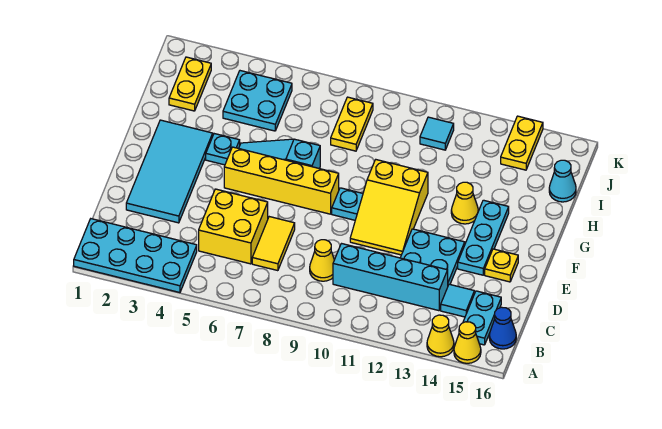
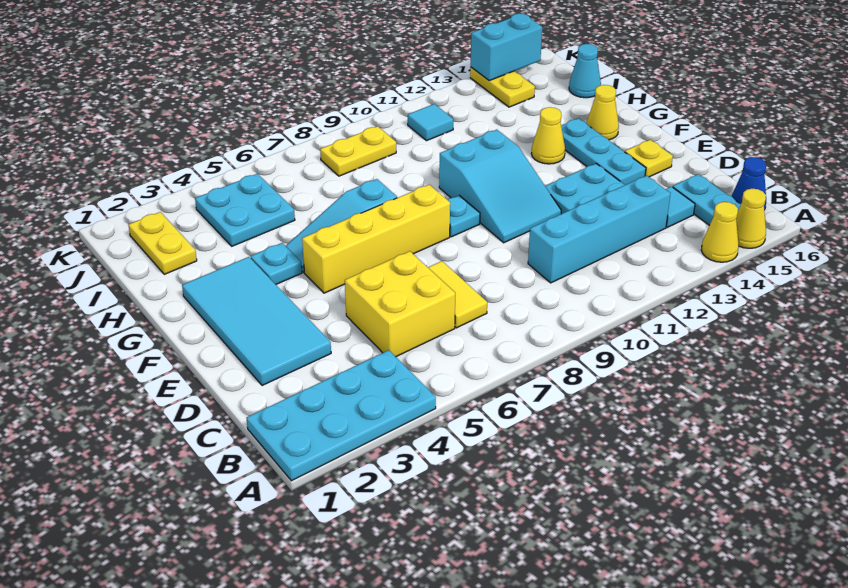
yellow cone C9 level 1 -> yellow cone G15 level 1
yellow slope E10:G11 level 1 top G -> cyan slope E10:G11 level 1 top G
yellow plate I8:J8 level 1 -> yellow plate J8:J9 level 1
none -> cyan brick K14:K15 level 2

